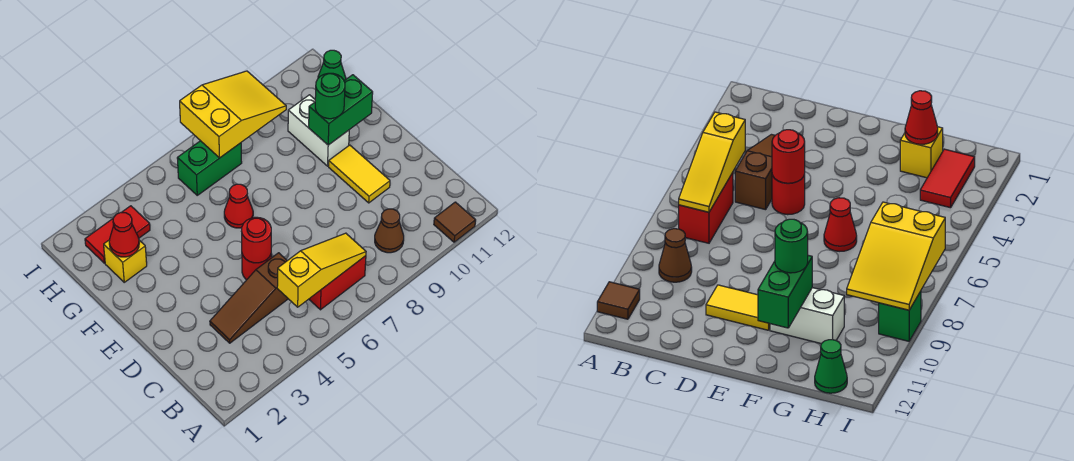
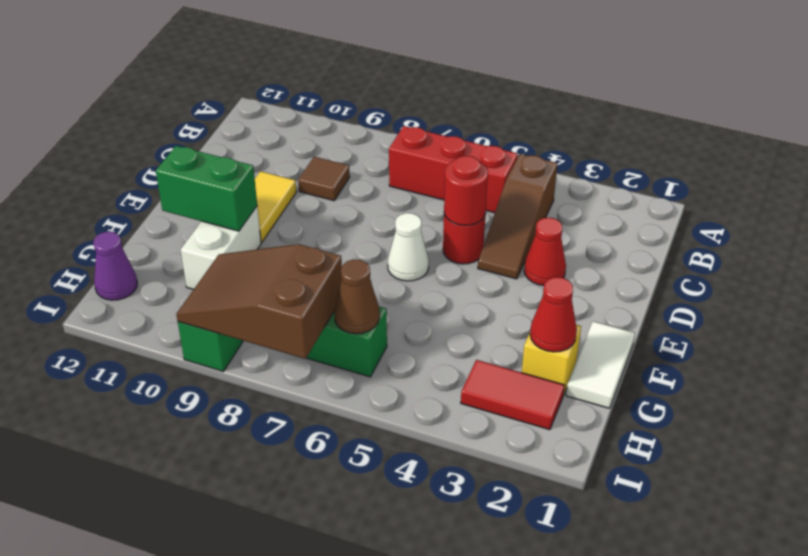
brown tile A11 level 1 -> brown tile C9 level 1
yellow slope B5:B7 level 2 top 5 -> none
red brick B6:B7 level 1 -> red brick B5:B7 level 1
brown cone B9 level 1 -> brown cone H6 level 2
brown slope C3:C5 level 1 top 5 -> brown slope B4:D4 level 1 top B
none -> white cone E6 level 1
none -> white tile F1:G1 level 1
red cone F6 level 1 -> red cone D3 level 1
green round brick F10 level 3 -> none
yellow slope H7:I9 level 2 top 7 -> brown slope H7:I9 level 2 top 7
green cone H12 level 1 -> purple cone H12 level 1

